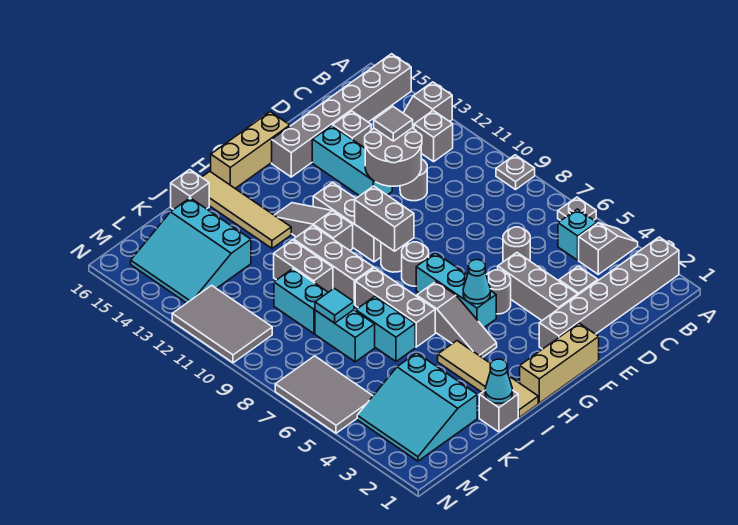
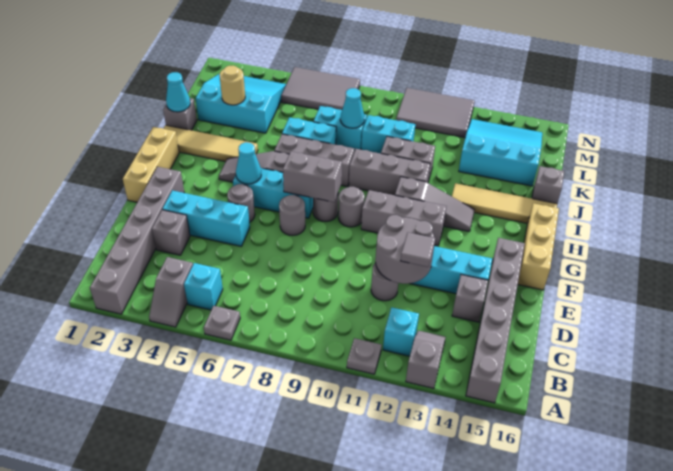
grey plate A9 level 1 -> grey plate A11 level 1
grey brick B12 level 1 -> cyan brick B12 level 1
grey round brick D6 level 1 -> grey round brick F7 level 1
grey brick E3:E5 level 1 -> cyan brick E3:E5 level 1
grey brick G9:G10 level 2 -> grey brick G7:G8 level 2
none -> tan round brick K3 level 2
cyan tile K8 level 2 -> cyan cone K8 level 2

